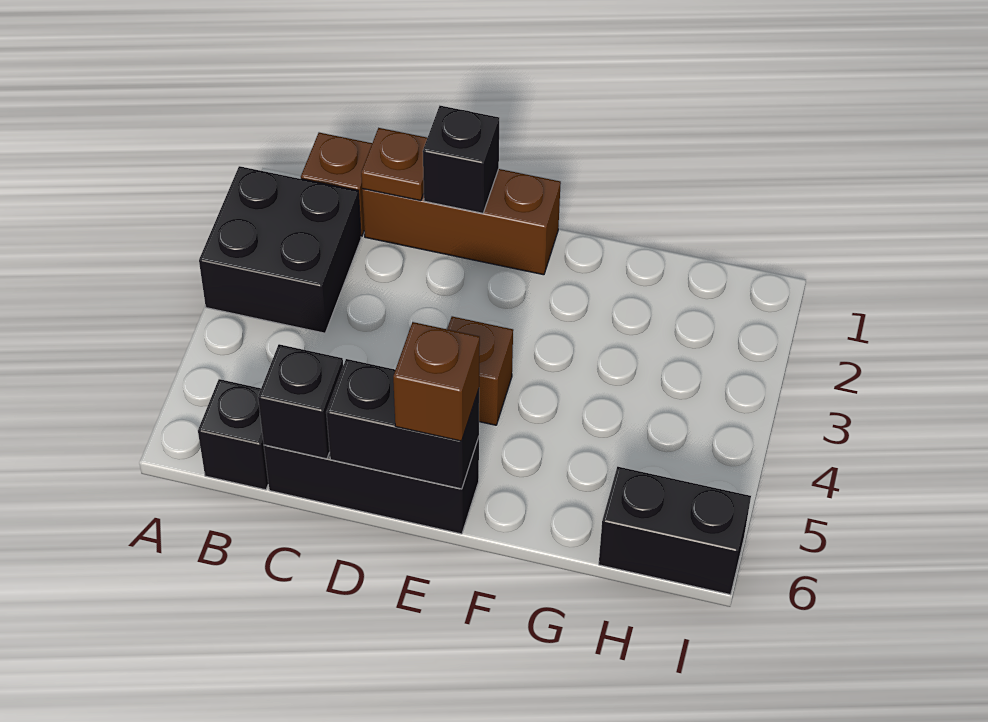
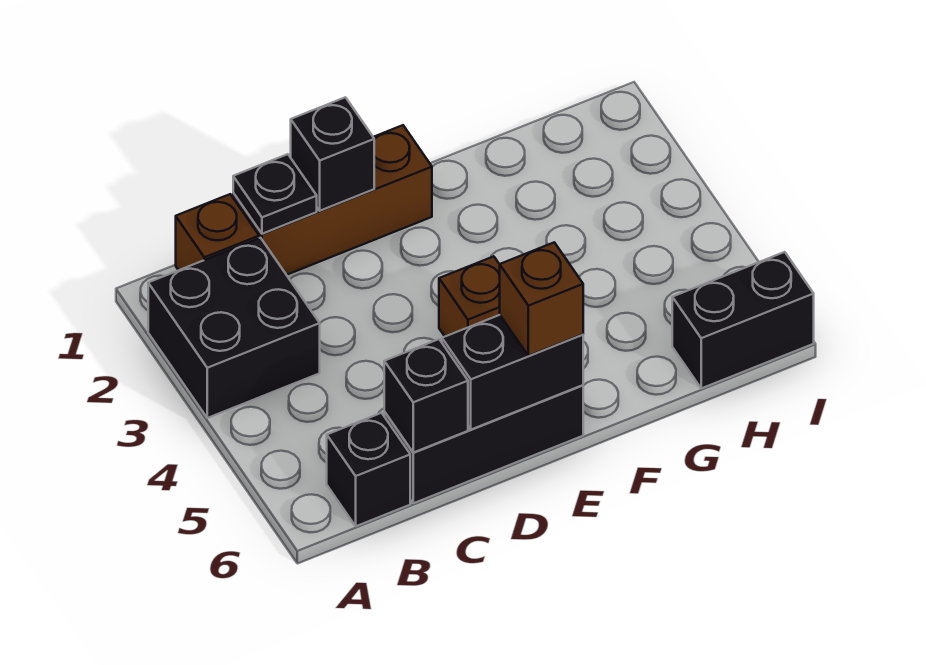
brown plate C1 level 2 -> black plate C1 level 2

